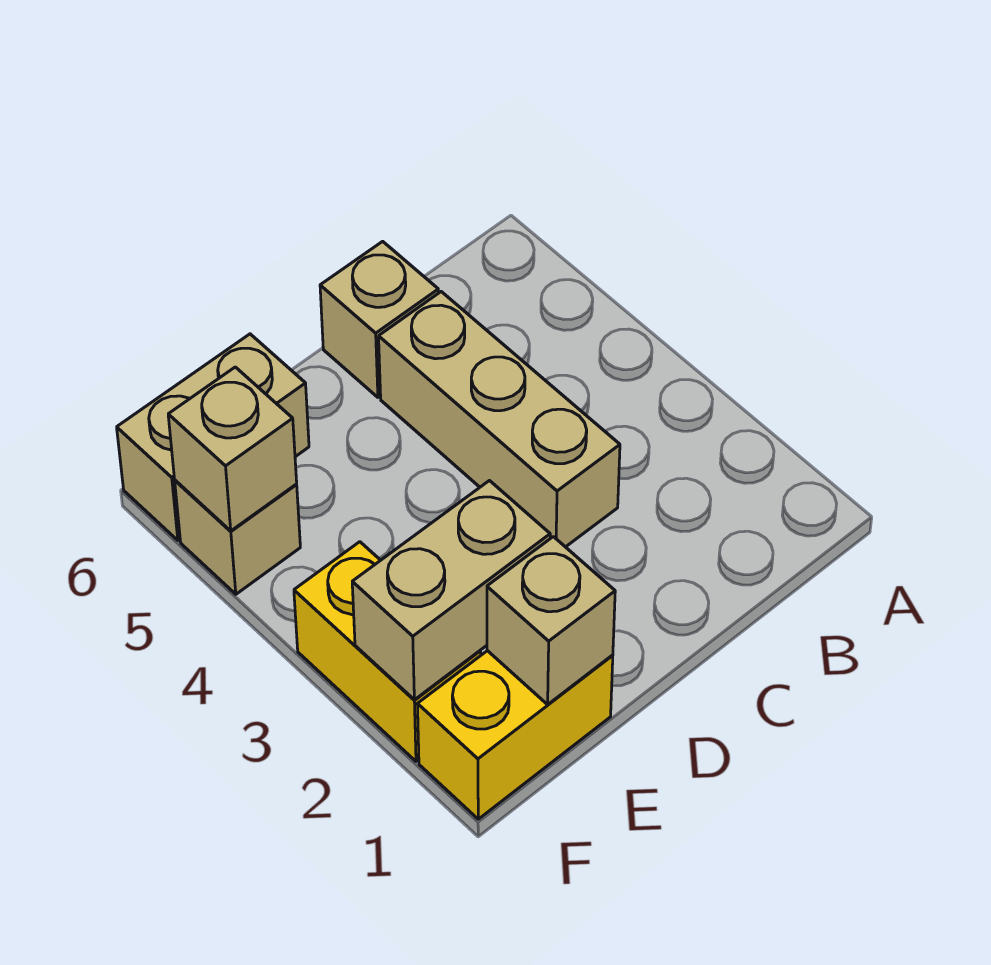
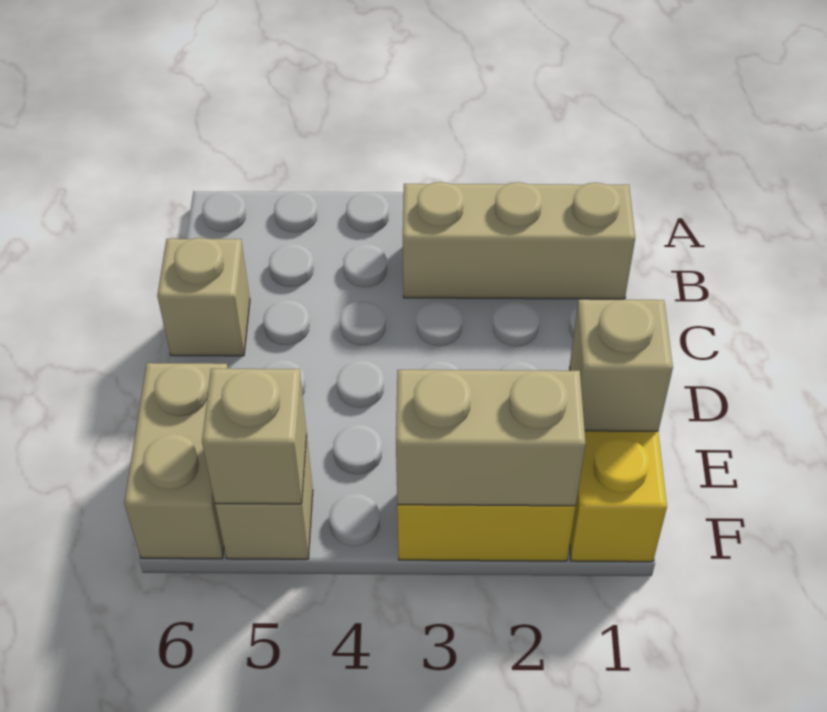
tan brick C3:C5 level 1 -> tan brick B1:B3 level 1
tan brick E2:F2 level 2 -> tan brick F2:F3 level 2

